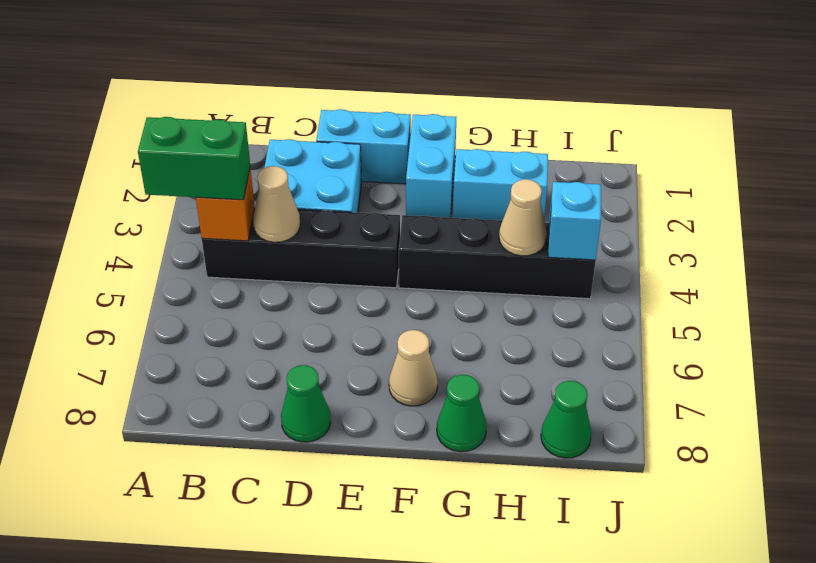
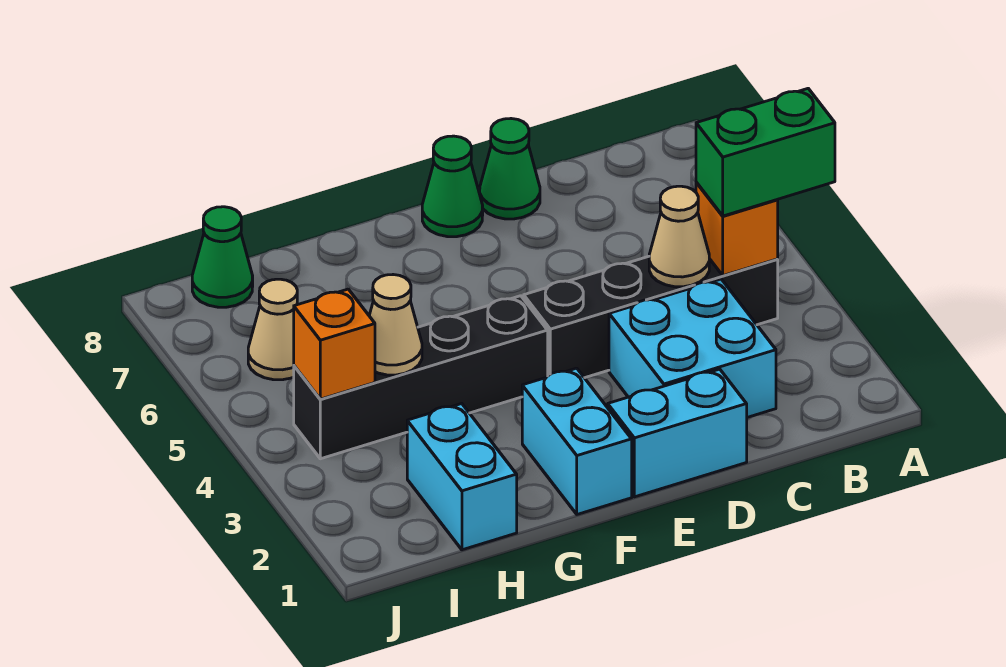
tan cone F7 level 1 -> tan cone I6 level 1
cyan brick G2:H2 level 1 -> cyan brick H1:H2 level 1
green cone G8 level 1 -> green cone E8 level 1
cyan brick I4 level 2 -> orange brick I4 level 2

